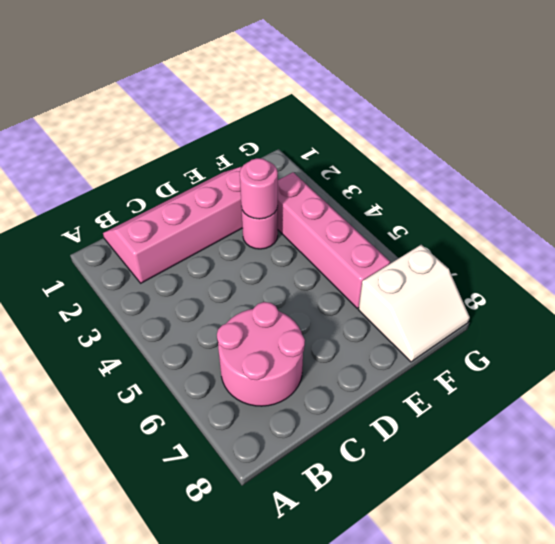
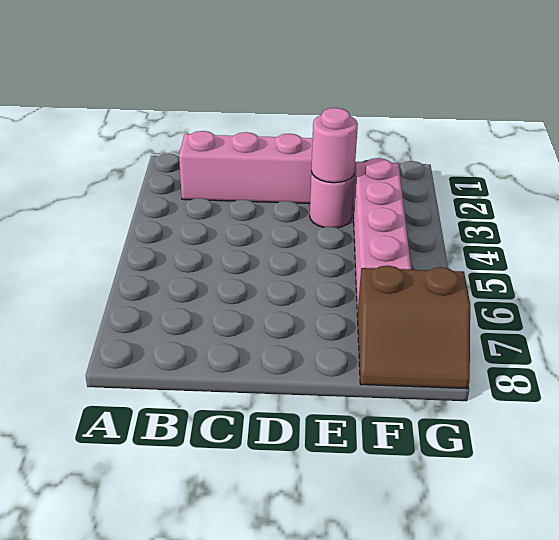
pink round brick B6:C7 level 1 -> none
white slope F7:G8 level 1 top 7 -> brown slope F7:G8 level 1 top 7

